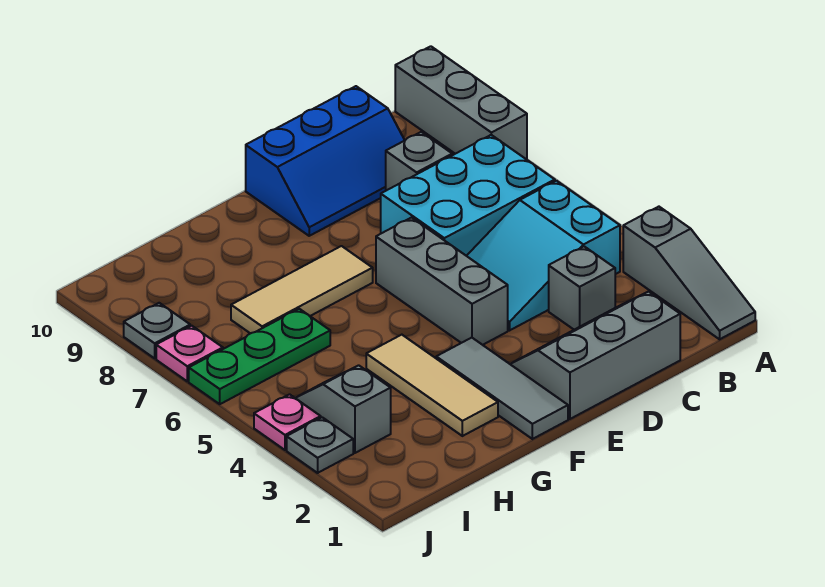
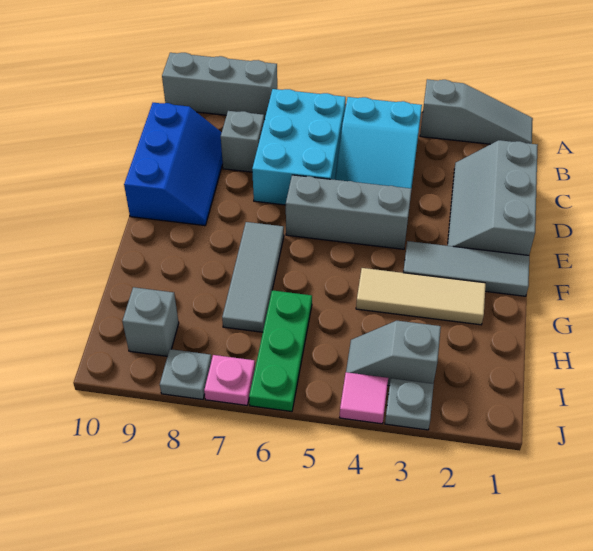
grey brick C3 level 1 -> grey brick I9 level 1
tan tile F7:H7 level 1 -> grey tile F7:H7 level 1
pink plate J4 level 1 -> pink tile J4 level 1

